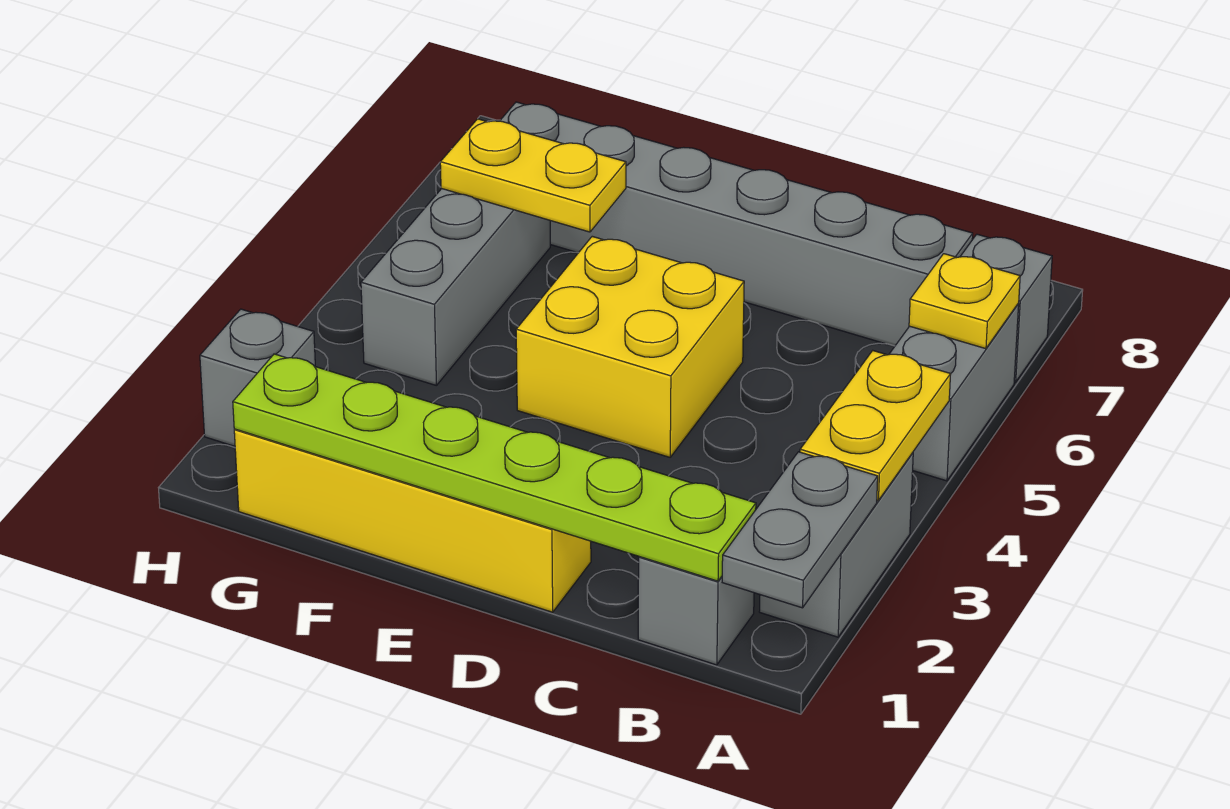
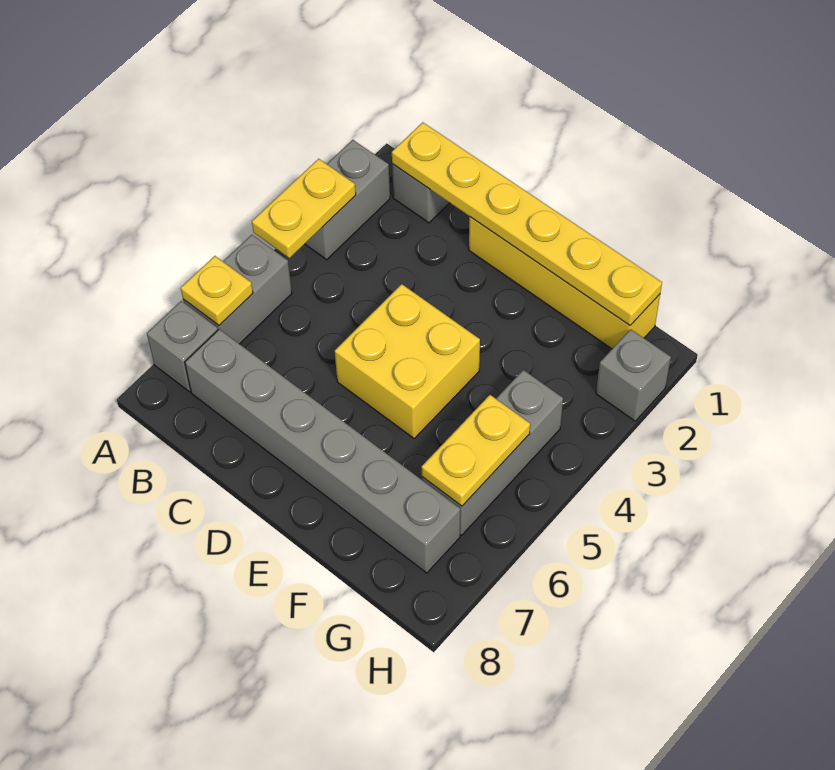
grey plate A1:A2 level 2 -> none
lime plate B1:G1 level 2 -> yellow plate B1:G1 level 2
yellow plate F6:G6 level 2 -> yellow plate G5:G6 level 2

